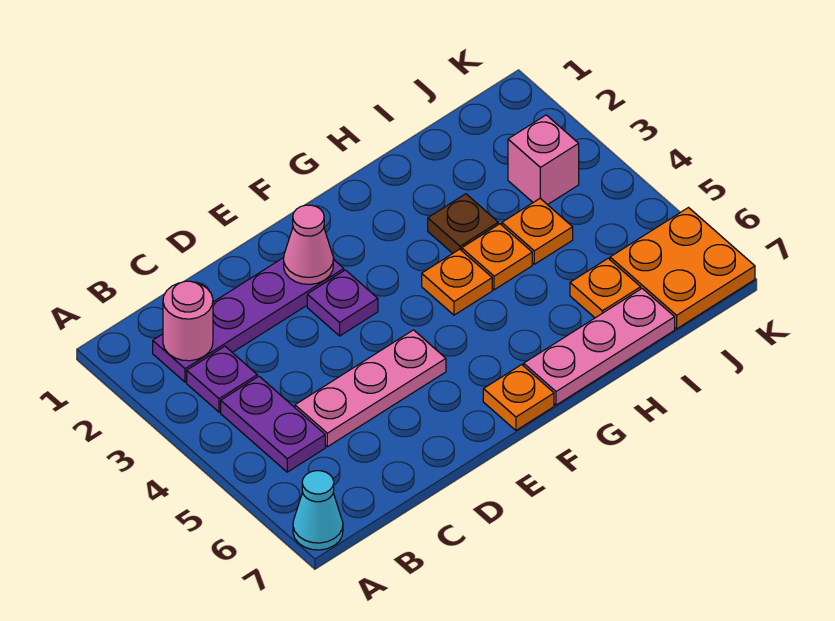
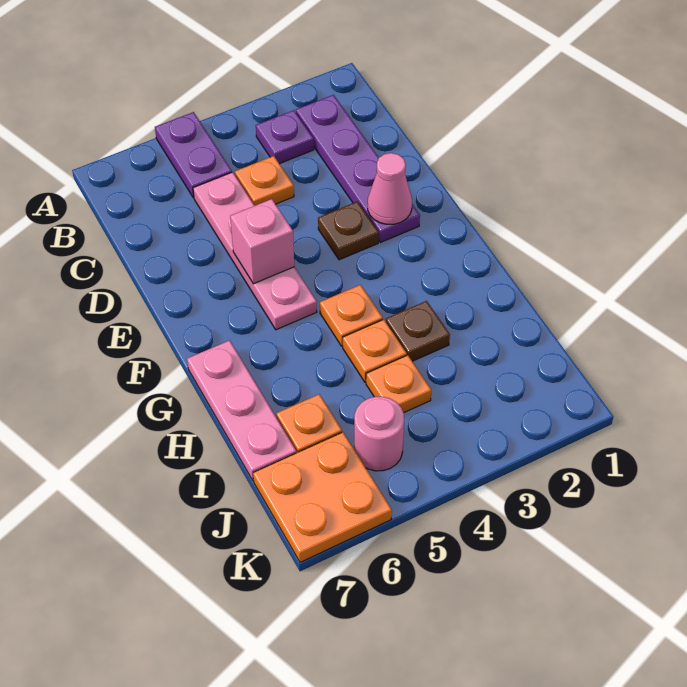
cyan cone A7 level 1 -> none
pink round brick B2 level 2 -> pink round brick J5 level 1
purple plate B4:B5 level 1 -> purple plate A5:B5 level 1
pink plate C5:E5 level 1 -> pink plate C5:F5 level 1
purple plate E3 level 1 -> brown plate E3 level 1
orange plate F7 level 1 -> orange plate C4 level 1
pink brick J3 level 1 -> pink brick E5 level 2

